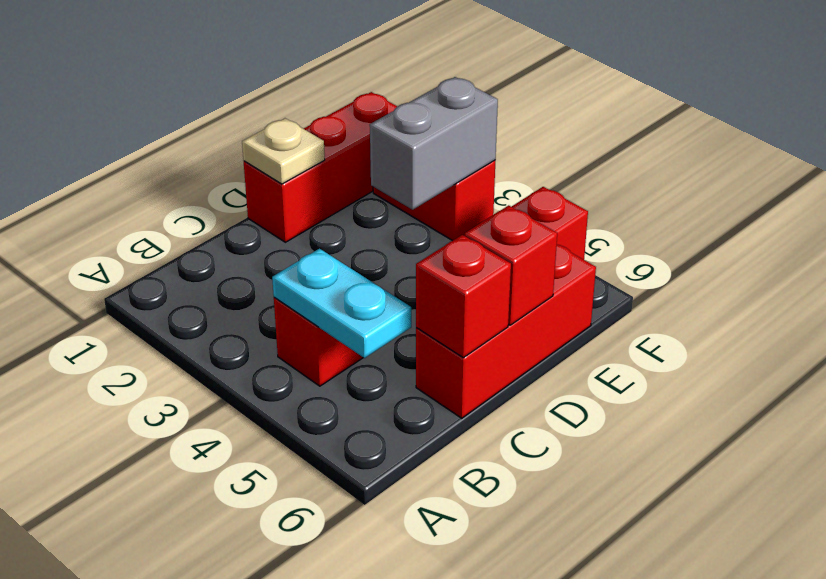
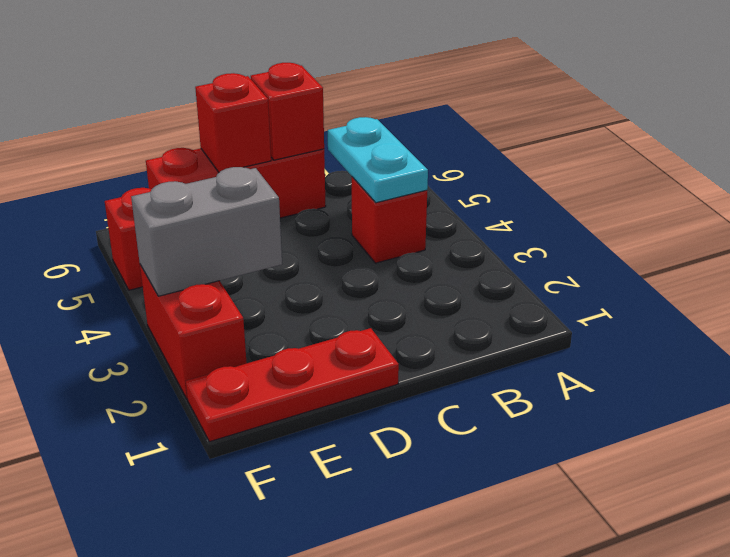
red brick D1:F1 level 1 -> red plate D1:F1 level 1
tan plate D1 level 2 -> none

